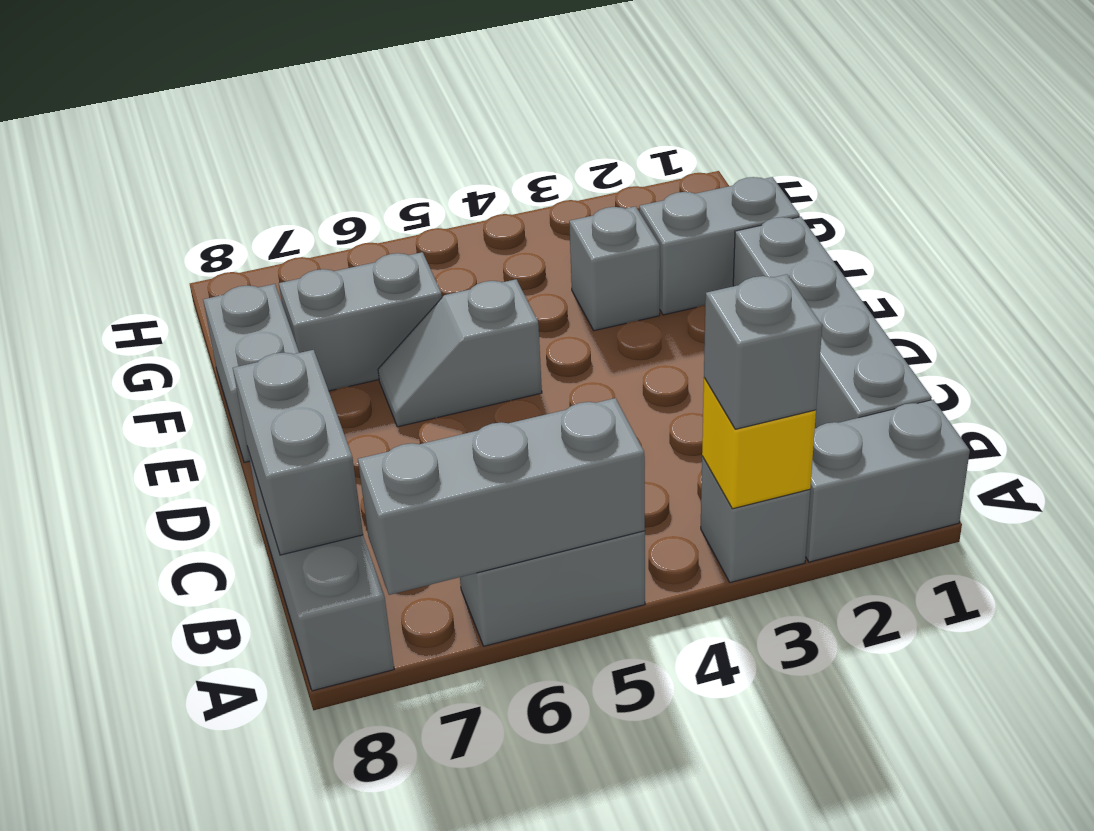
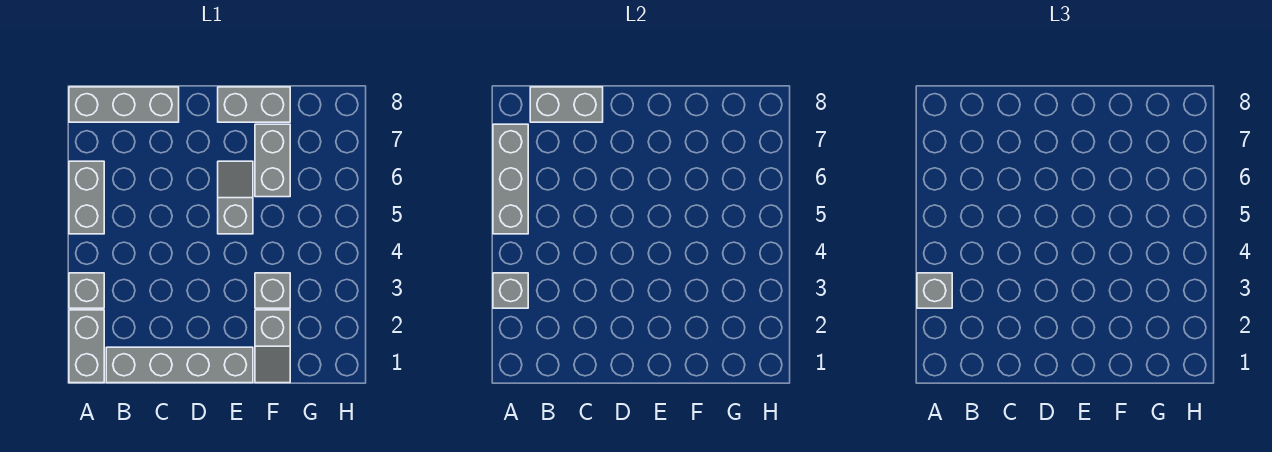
yellow brick A3 level 2 -> grey brick A3 level 2
grey brick F1:F2 level 1 -> grey slope F1:F2 level 1 top 2

